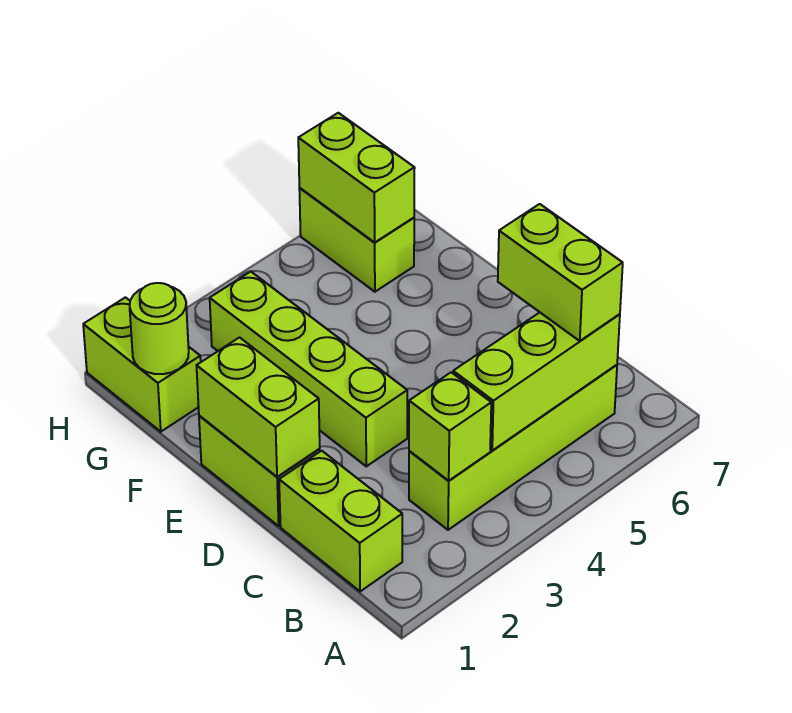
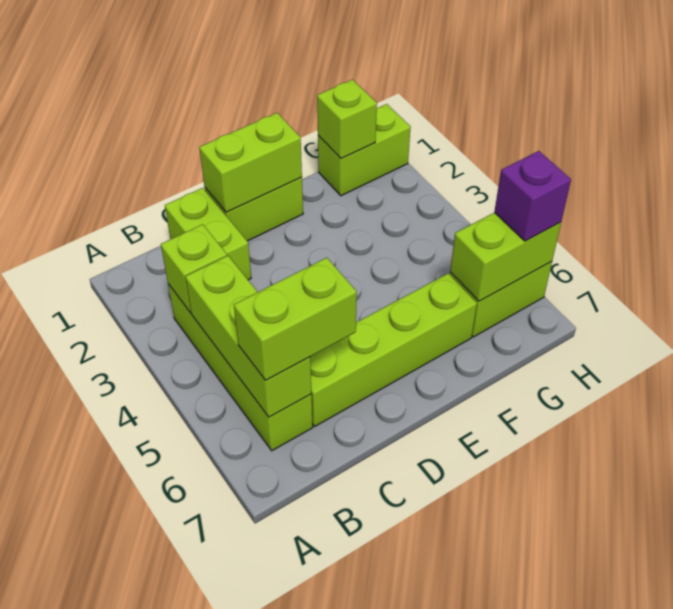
lime brick B1:C1 level 1 -> lime brick C1:C2 level 1
lime brick D3:G3 level 1 -> lime brick C6:F6 level 1
lime round brick G1 level 2 -> lime brick G1 level 2
none -> purple brick H6 level 3

